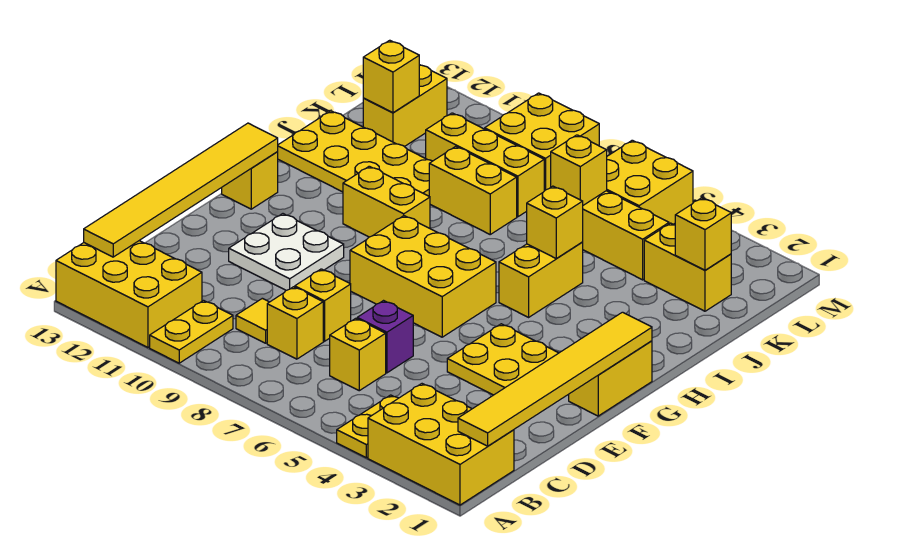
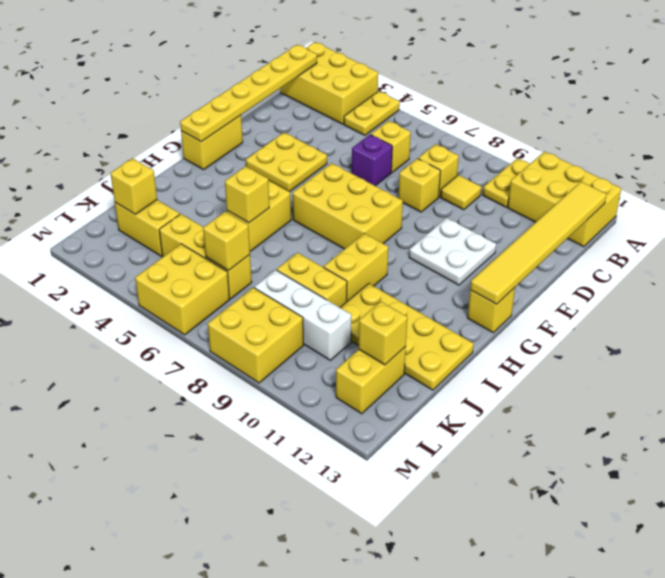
yellow tile B1:G1 level 2 -> yellow plate B1:G1 level 2
yellow brick H9:H10 level 1 -> yellow brick H9:I9 level 1
yellow brick K8:K10 level 1 -> white brick K8:K10 level 1

